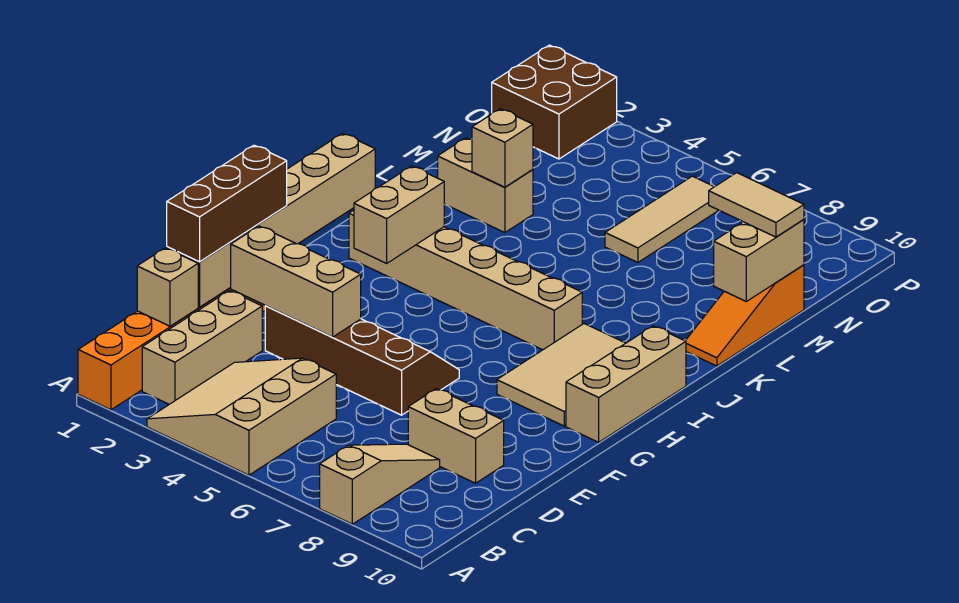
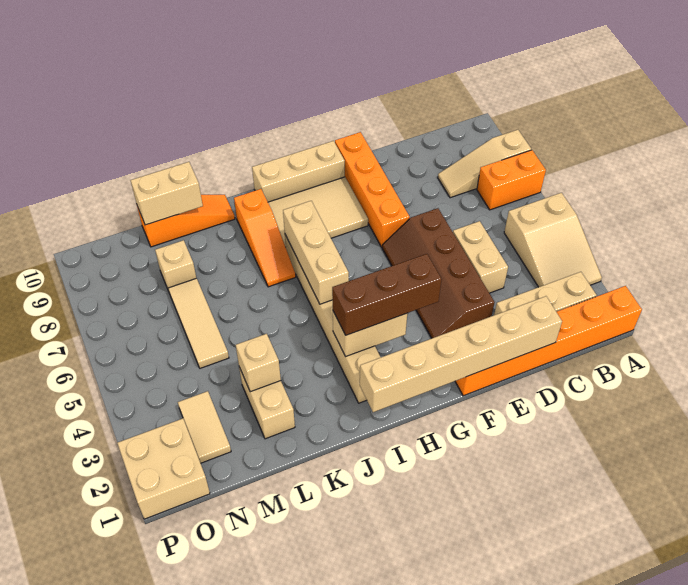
tan slope A3:C5 level 1 top 5 -> tan slope A3:B5 level 1 top 5
none -> orange brick A7:B7 level 1
tan brick C1 level 2 -> tan brick M8 level 1
brown brick D1:F1 level 3 -> brown brick G3:I3 level 3
tan brick D8:D9 level 1 -> tan brick D4:D5 level 1
tan brick E2:E4 level 2 -> tan brick I5:I7 level 2
none -> orange brick F7:F10 level 1
none -> orange slope J7:J9 level 1 top 9
tan tile M6:O6 level 1 -> tan tile M5:M7 level 1
tan tile M9:M10 level 3 -> tan tile N2:N3 level 1
brown brick O1:P2 level 1 -> tan brick O1:P2 level 1

